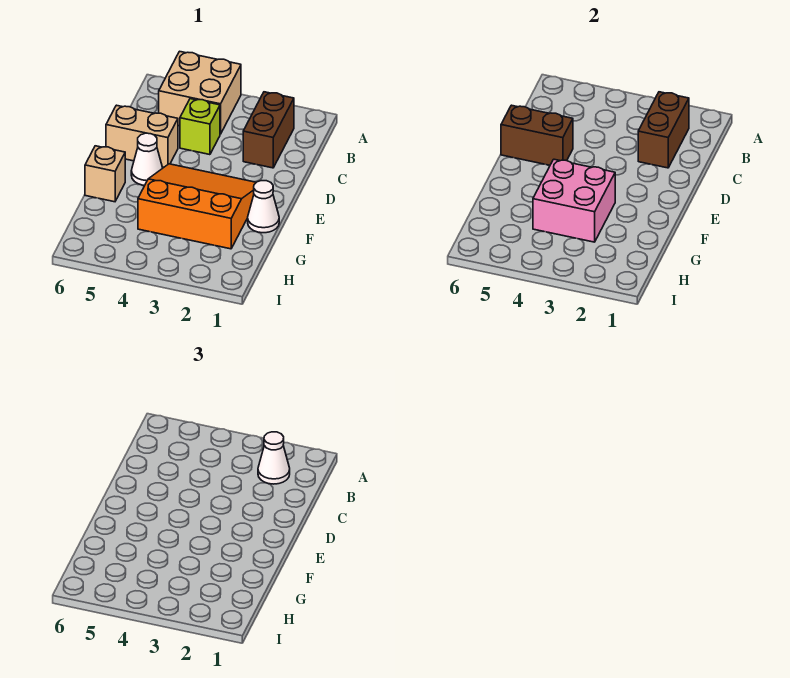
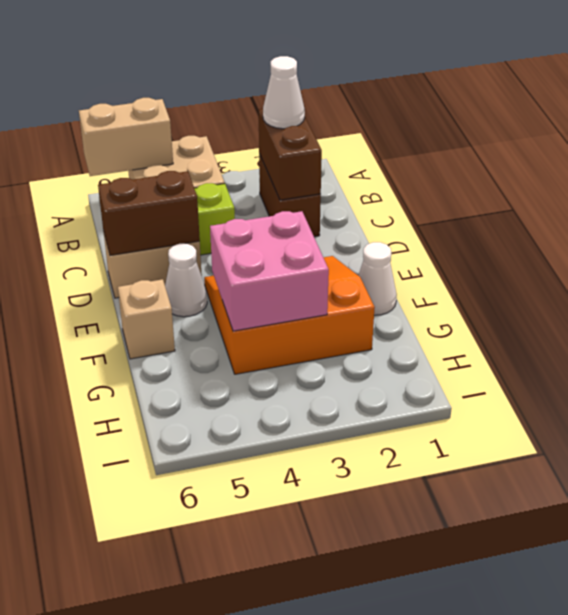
none -> tan brick A5:A6 level 2

